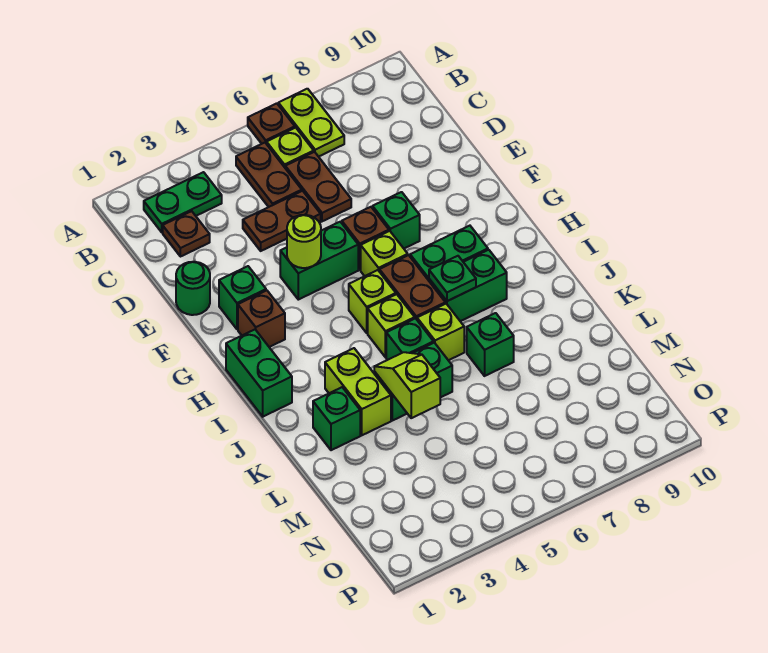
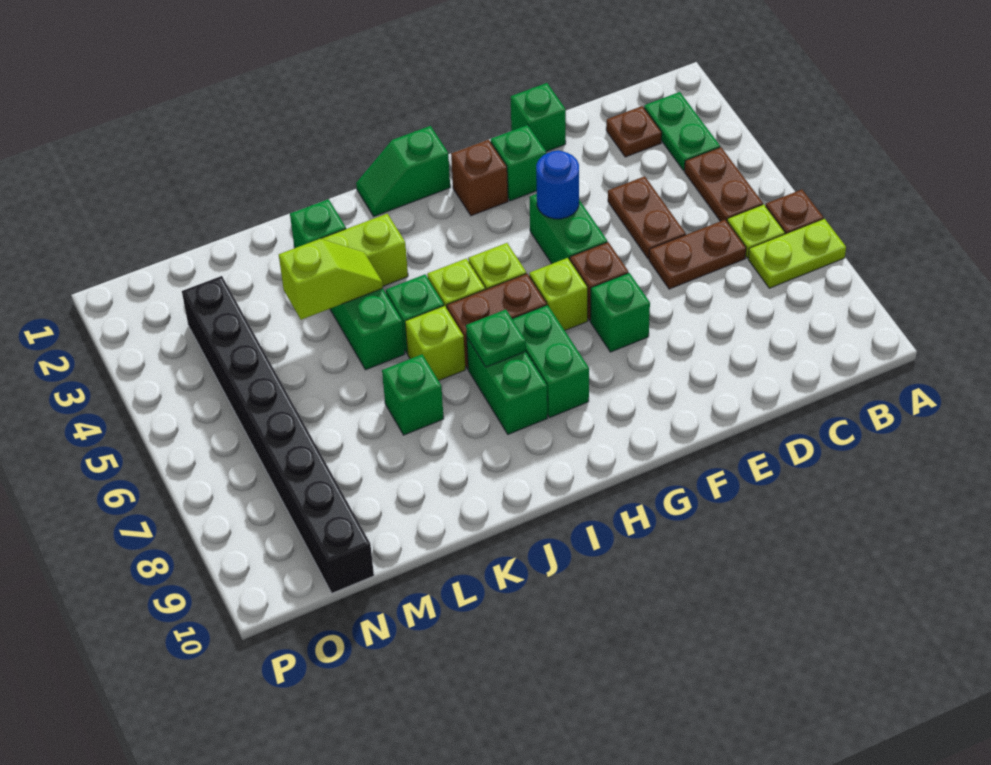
brown plate B5:C5 level 1 -> brown plate B4:B5 level 1
green round brick E1 level 1 -> green brick E1 level 1
lime round brick F4 level 2 -> blue round brick F4 level 2
green brick H1:I1 level 1 -> green slope H1:I1 level 1 top H
none -> black brick N3:N10 level 1

